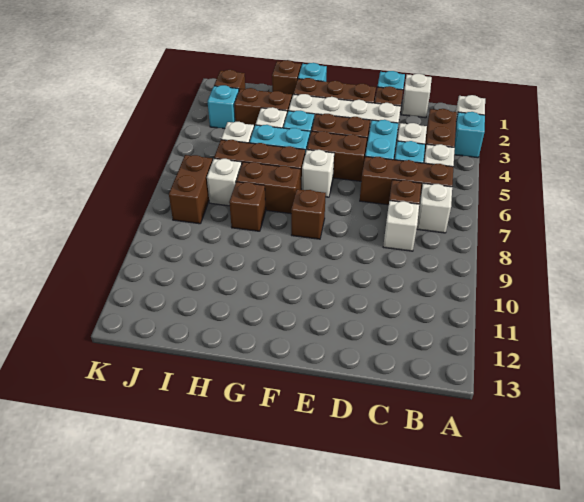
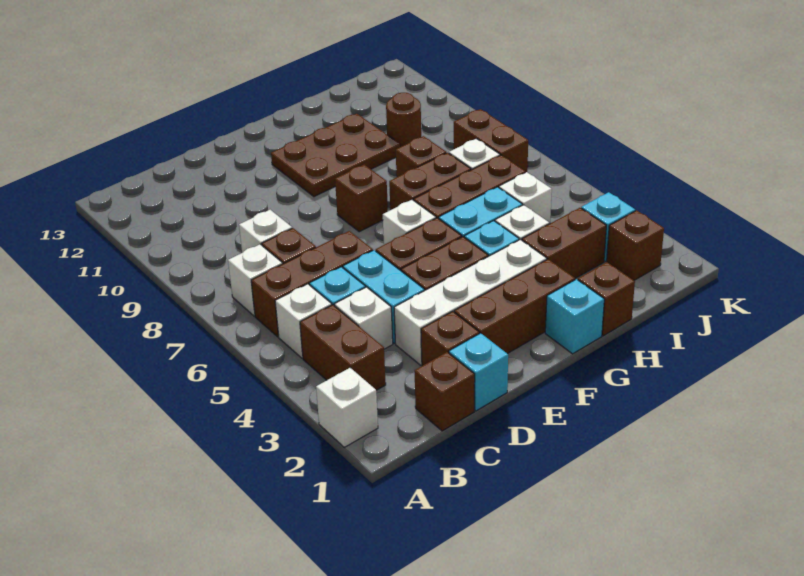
cyan brick A3 level 1 -> none
white brick C1 level 1 -> brown brick C1 level 1
none -> brown plate F10:H11 level 1
none -> brown round brick I10 level 1

